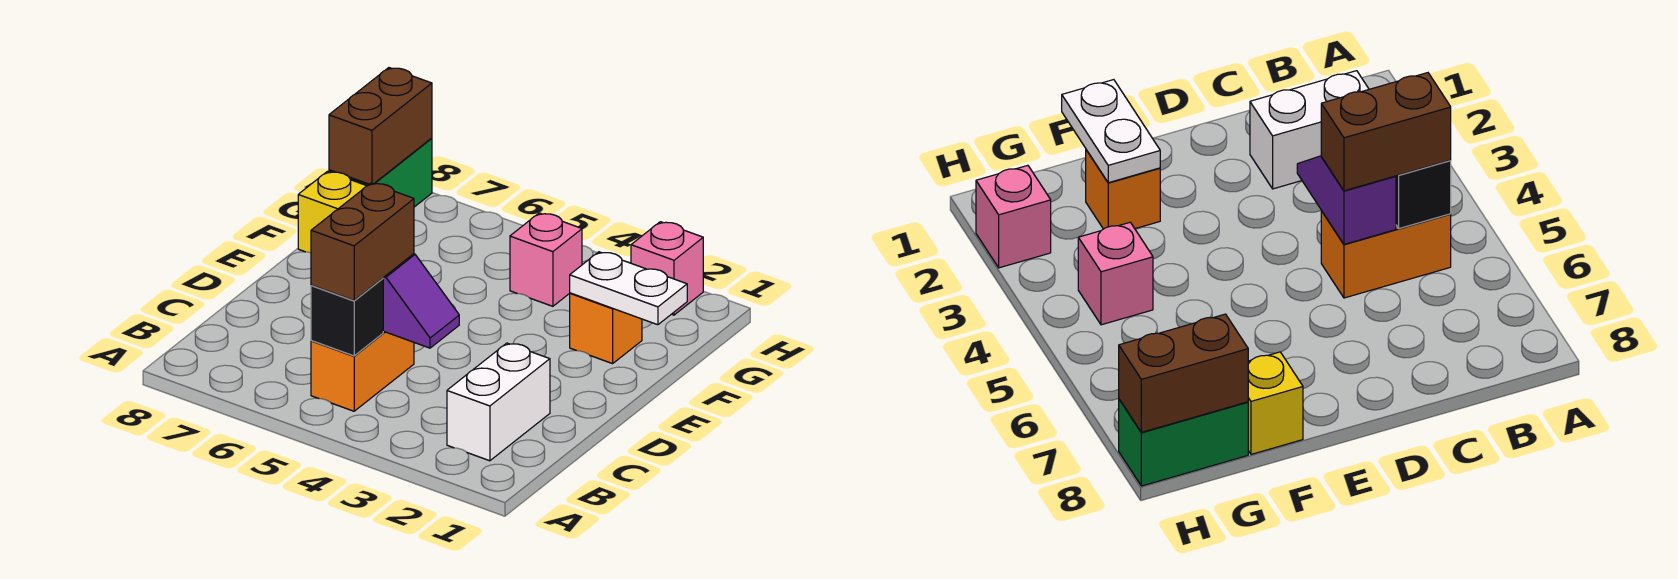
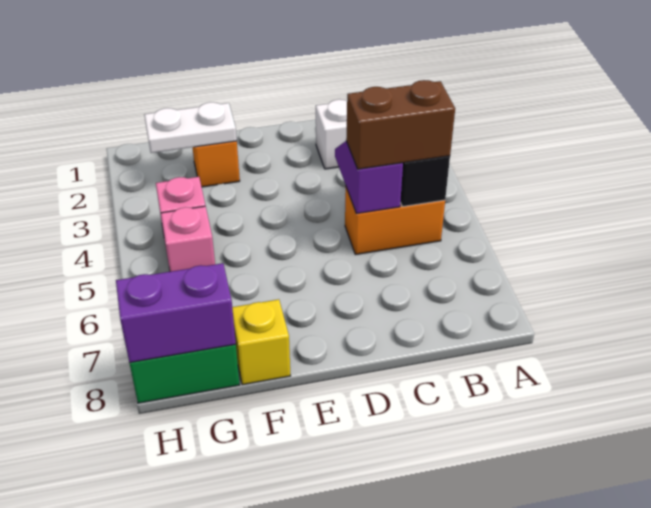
white plate F1:F2 level 2 -> white plate F2:G2 level 2
brown brick G8:H8 level 2 -> purple brick G8:H8 level 2
pink brick H2 level 1 -> pink brick G5 level 1

